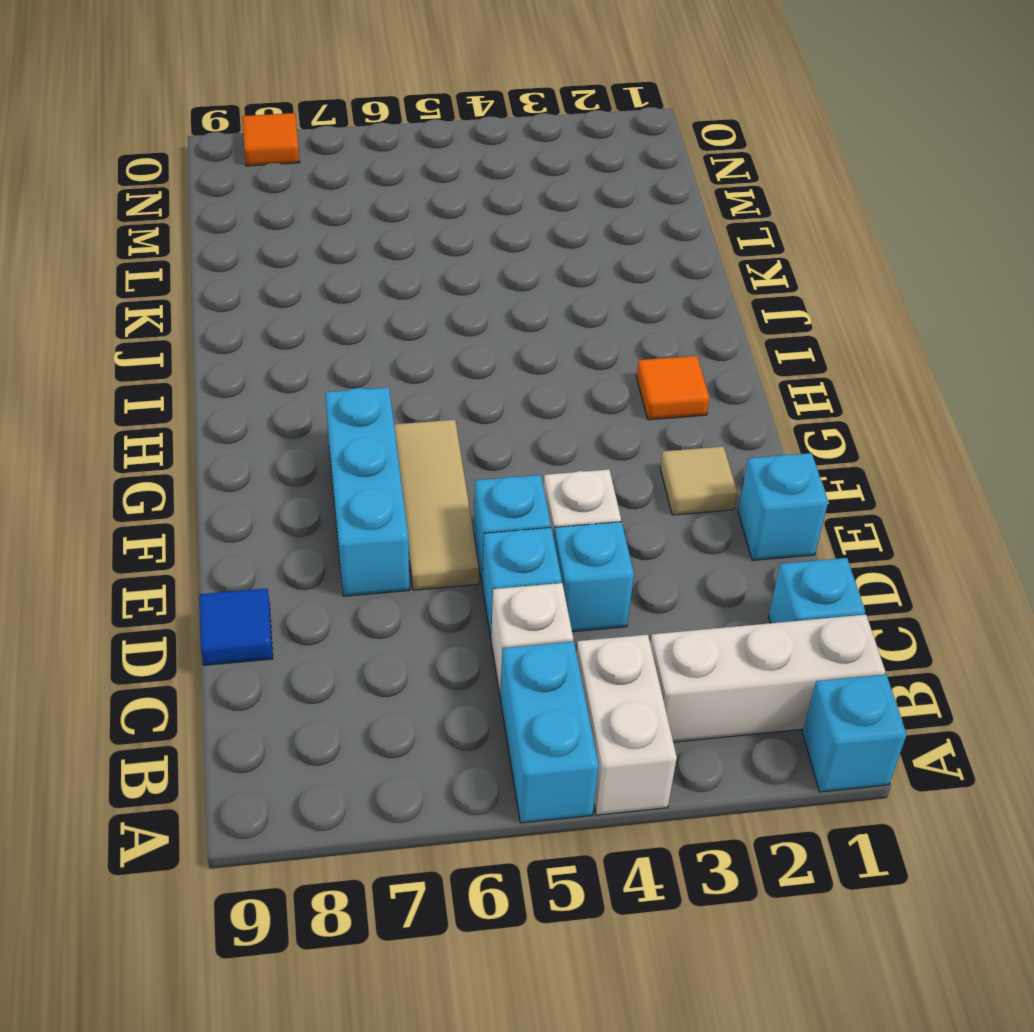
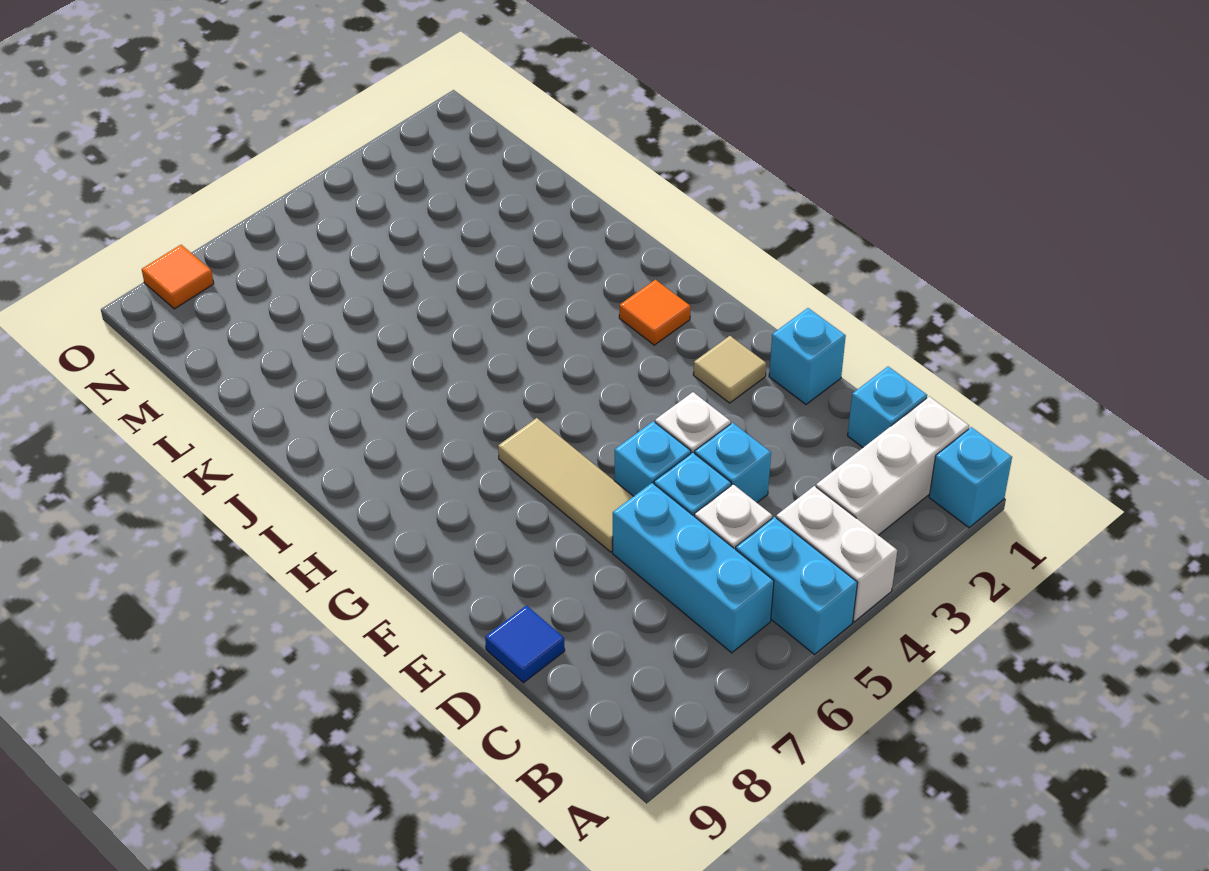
cyan brick E7:G7 level 1 -> cyan brick B6:D6 level 1

